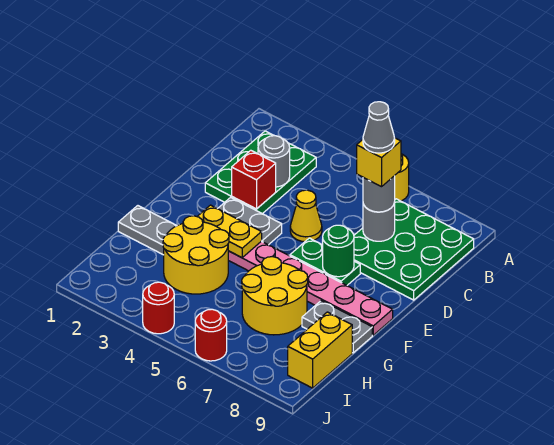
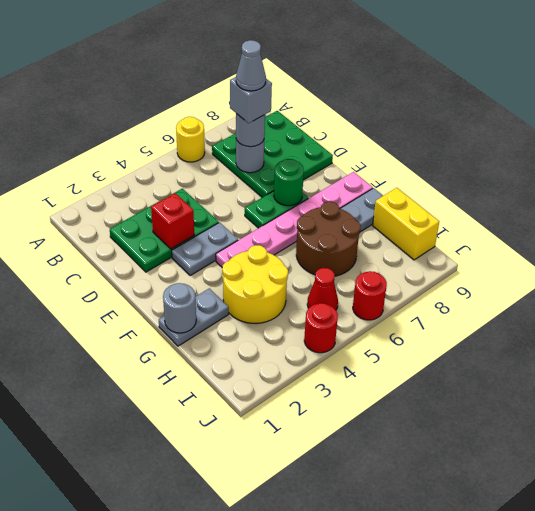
green plate B2:D3 level 1 -> green plate C2:D4 level 1
grey round brick C3 level 2 -> grey round brick G1 level 2
yellow brick C7 level 4 -> grey brick C7 level 4
yellow cone D5 level 1 -> none
yellow plate F3:F4 level 2 -> none
yellow round brick G6:H7 level 1 -> brown round brick G6:H7 level 1
none -> red cone I5 level 1

